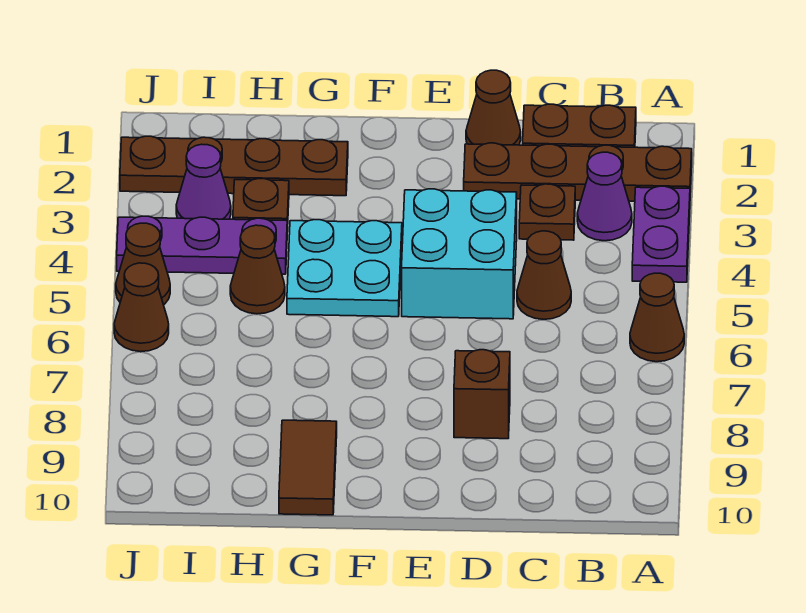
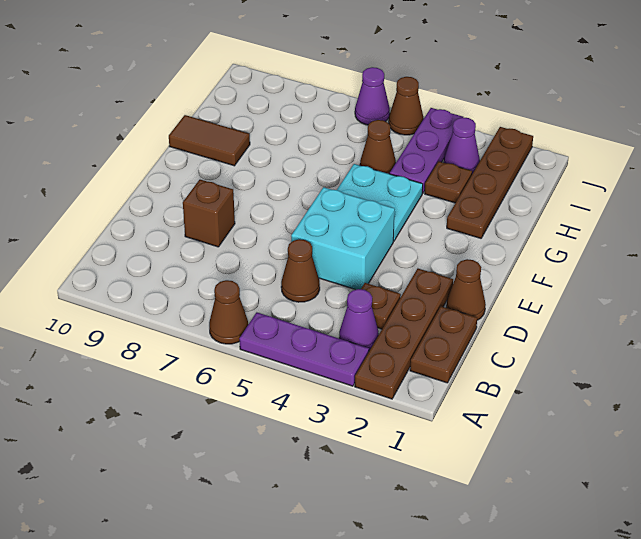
purple plate A3:A4 level 1 -> purple plate A3:A5 level 1
brown cone J6 level 1 -> purple cone J6 level 1

